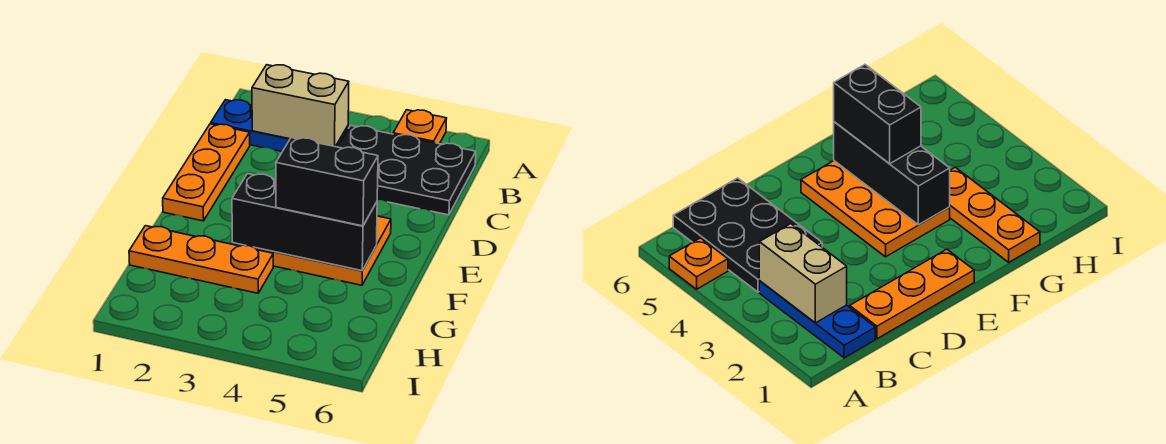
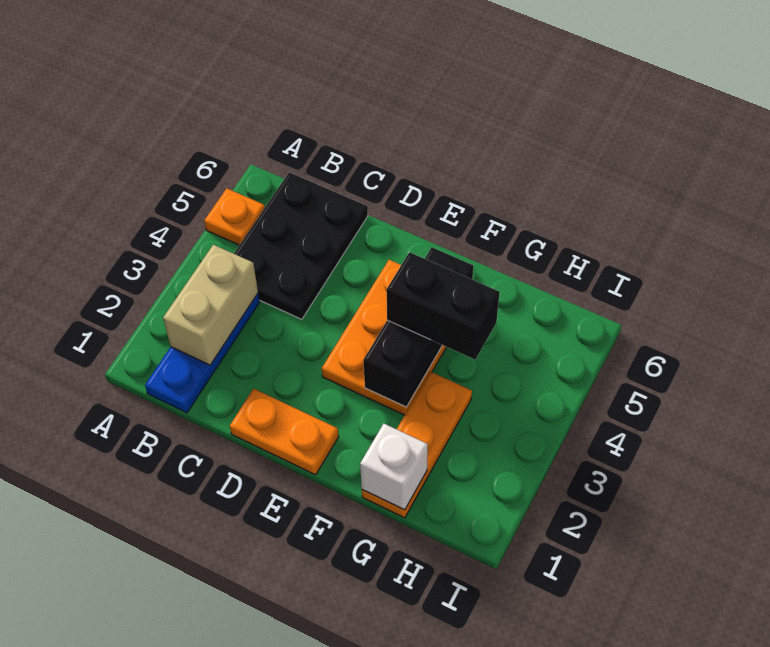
orange plate C1:E1 level 1 -> orange plate D1:E1 level 1
black brick F4:F5 level 3 -> black brick F4:G4 level 3
none -> white brick G1 level 2

